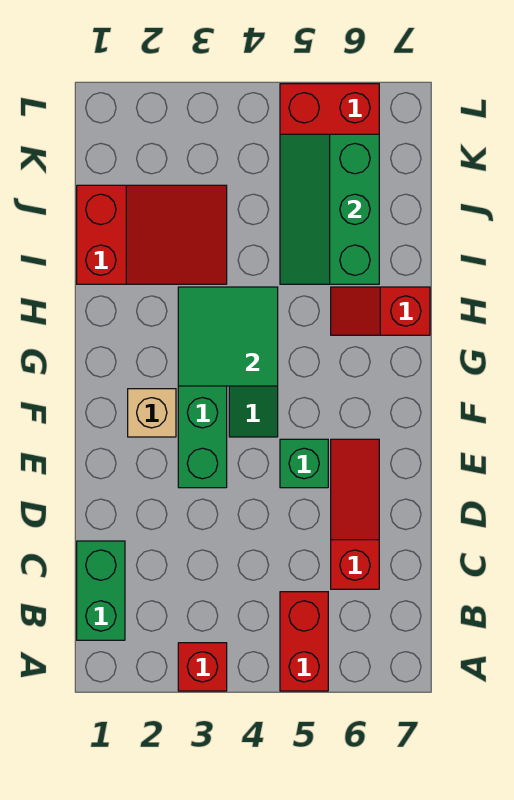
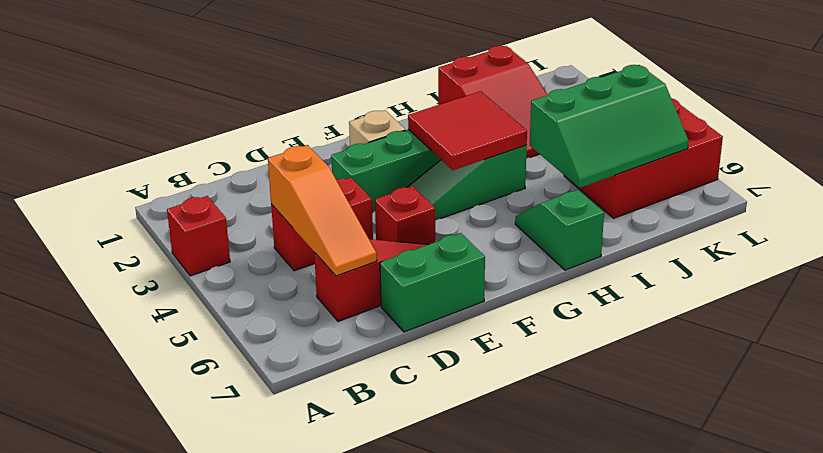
red brick A5:B5 level 1 -> red brick C4:D4 level 1
green brick B1:C1 level 1 -> green brick D7:E7 level 1
none -> orange slope C4:C6 level 2 top 4
green brick E5 level 1 -> red brick E5 level 1
green tile G3:H4 level 2 -> red tile G3:H4 level 2
red slope H6:H7 level 1 top 7 -> green slope H6:H7 level 1 top 7
green slope I5:K6 level 2 top 6 -> green slope I5:K6 level 2 top 5

